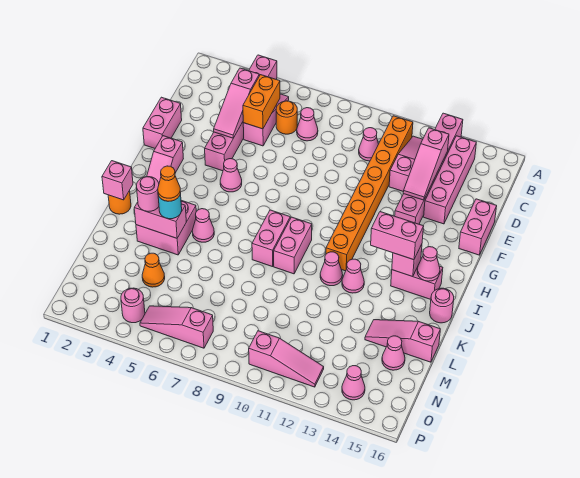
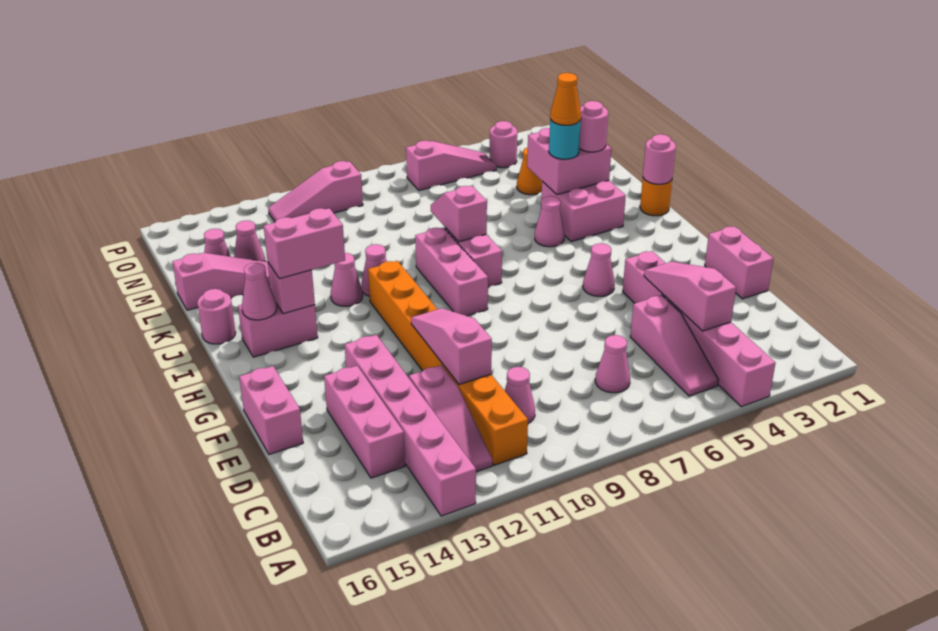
pink brick B14:E14 level 1 -> pink brick C14:E14 level 1
orange brick C5:D5 level 2 -> none
orange round brick C6 level 1 -> none
pink slope C13:E13 level 2 top C -> pink slope D11:F11 level 2 top D
pink slope G2:H2 level 1 top G -> pink slope J8:K8 level 2 top J
pink brick I9:J9 level 1 -> pink brick H9:J9 level 1
pink brick J1 level 2 -> pink round brick J1 level 2
pink brick K3:K4 level 2 -> pink brick K3:L4 level 2
pink cone O14 level 1 -> pink cone M14 level 1

